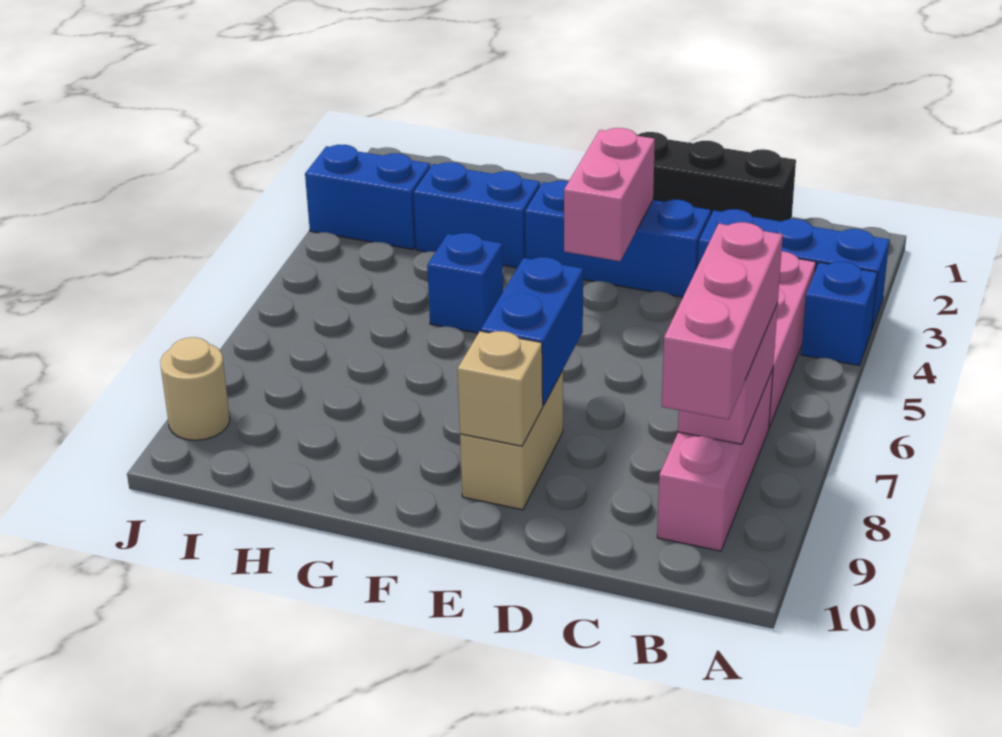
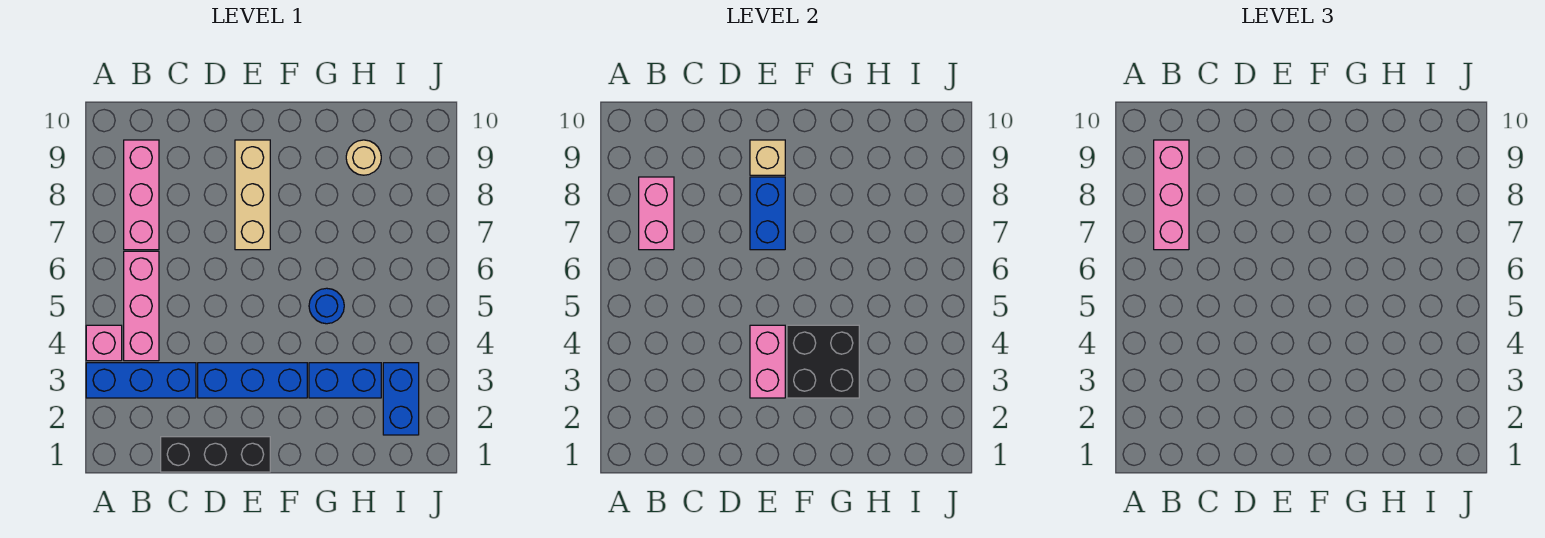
blue brick A4 level 1 -> pink brick A4 level 1
tan brick E8:E9 level 1 -> tan brick E7:E9 level 1
none -> black brick F3:G4 level 2
blue brick G5 level 1 -> blue round brick G5 level 1
blue brick I3:J3 level 1 -> blue brick I2:I3 level 1
tan round brick J9 level 1 -> tan round brick H9 level 1

